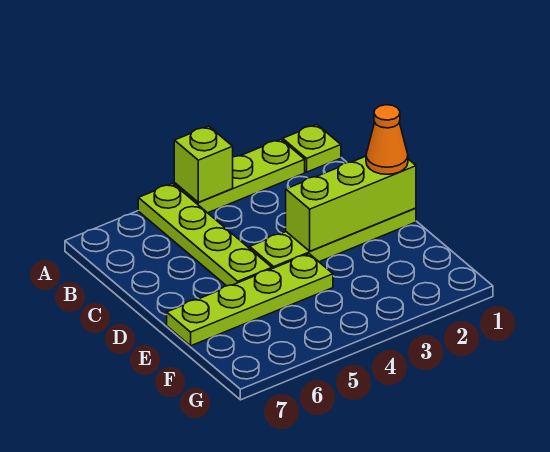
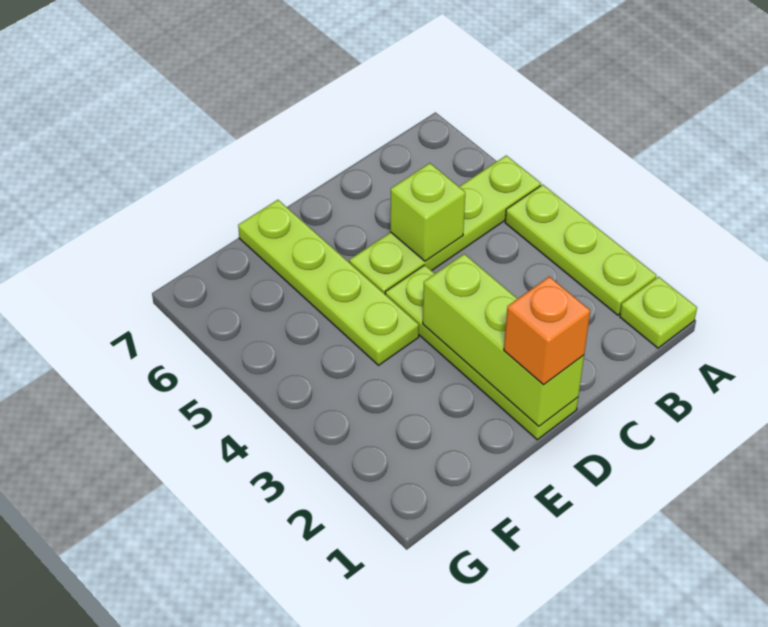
lime brick A4 level 2 -> lime brick C5 level 2
orange cone D1 level 3 -> orange brick D1 level 3

